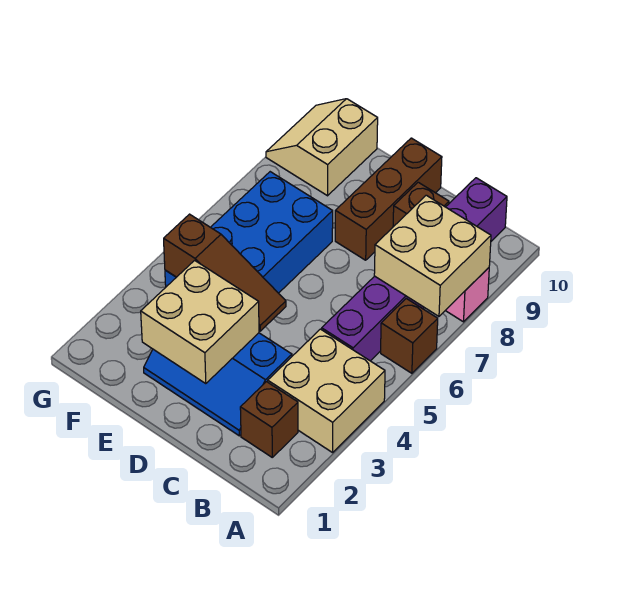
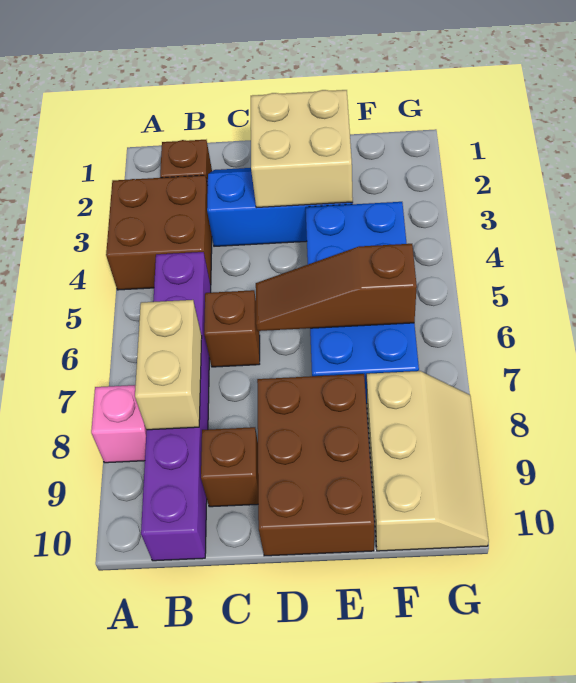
tan brick A3:B4 level 1 -> brown brick A3:B4 level 1
brown brick A6 level 1 -> brown brick C6 level 1
tan brick A7:B8 level 2 -> tan brick B7:B8 level 2
brown slope D4:F4 level 2 top F -> brown slope D6:F6 level 2 top F
brown brick D8:D10 level 1 -> brown brick D8:E10 level 1
tan slope F9:G10 level 1 top F -> tan slope F8:G10 level 1 top F

